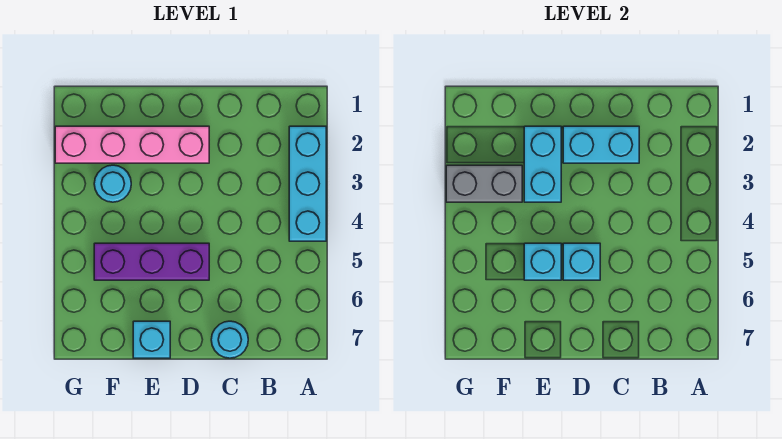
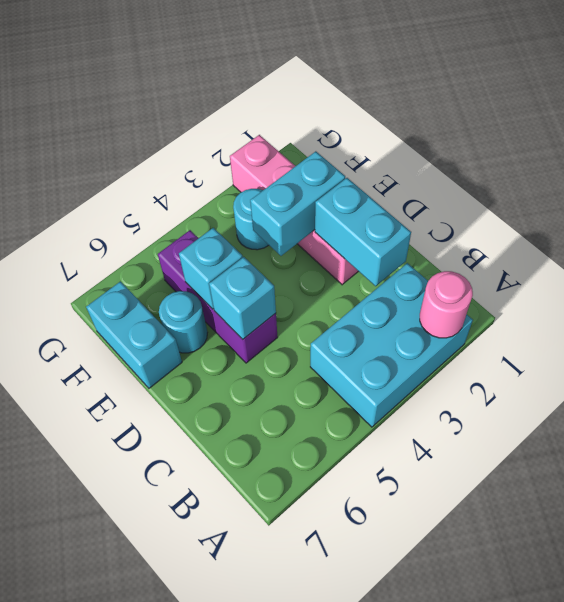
cyan brick A2:A4 level 1 -> cyan brick A2:B4 level 1
none -> pink round brick A2 level 2
cyan round brick C7 level 1 -> cyan round brick E6 level 1
cyan brick E7 level 1 -> cyan brick E7:F7 level 1
grey brick F3:G3 level 2 -> none

